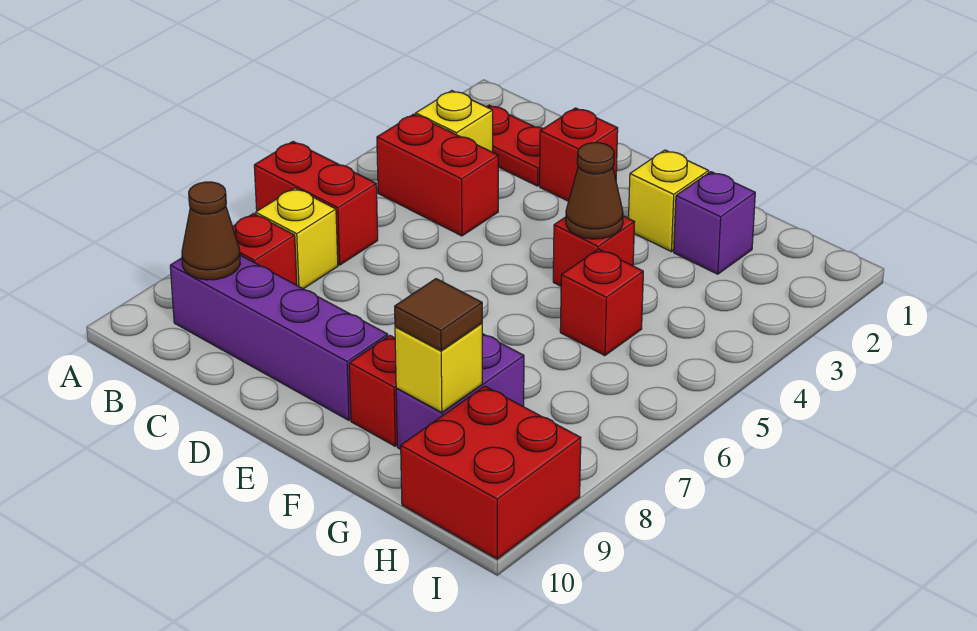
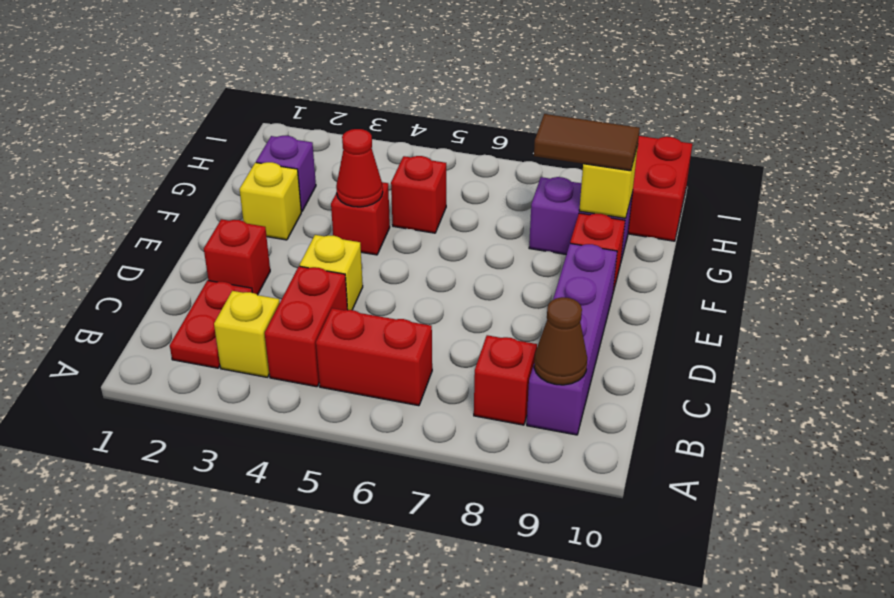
red brick A6:B6 level 1 -> red brick B5:B6 level 1
yellow brick B7 level 1 -> yellow brick D4 level 1
brown cone F4 level 2 -> red cone F4 level 2
brown tile G9 level 3 -> brown tile G8:G9 level 3

